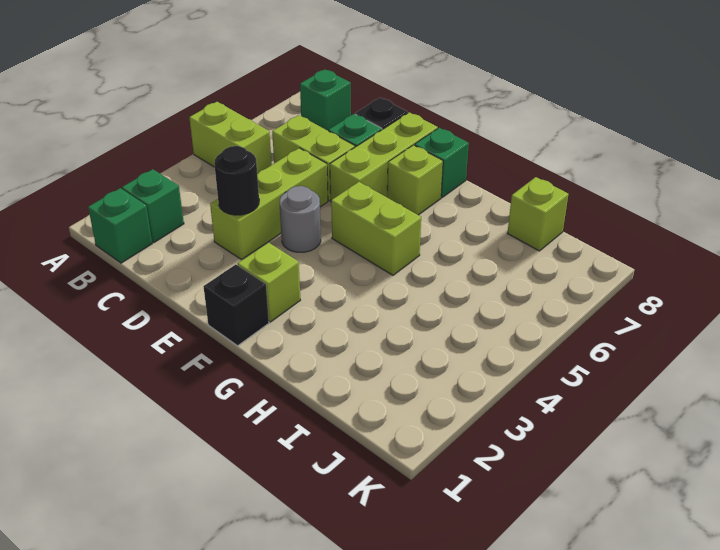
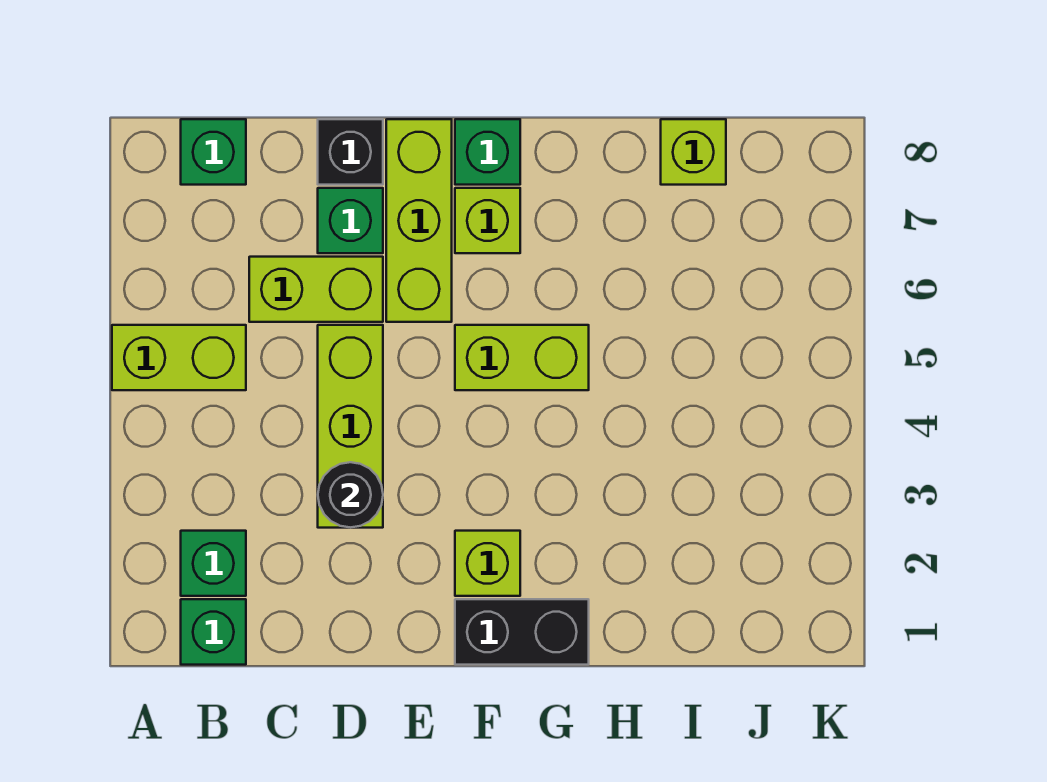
grey round brick E4 level 1 -> none
black brick F1 level 1 -> black brick F1:G1 level 1

